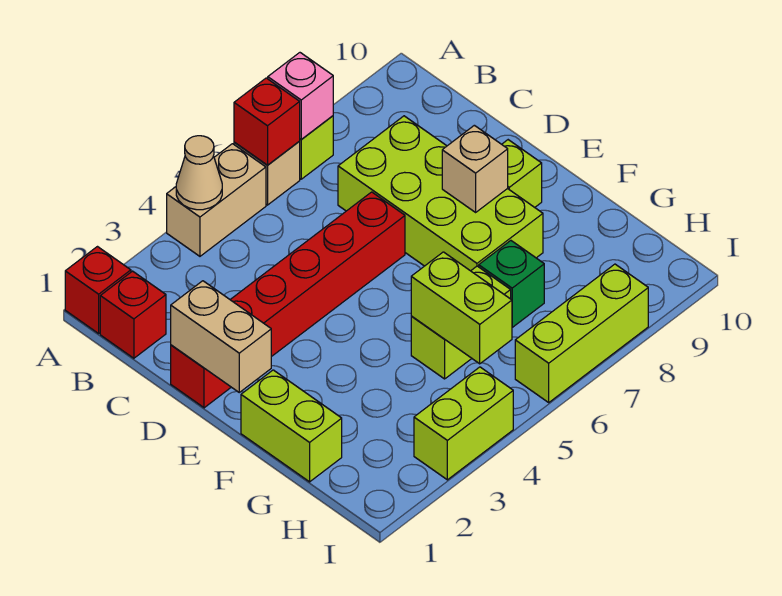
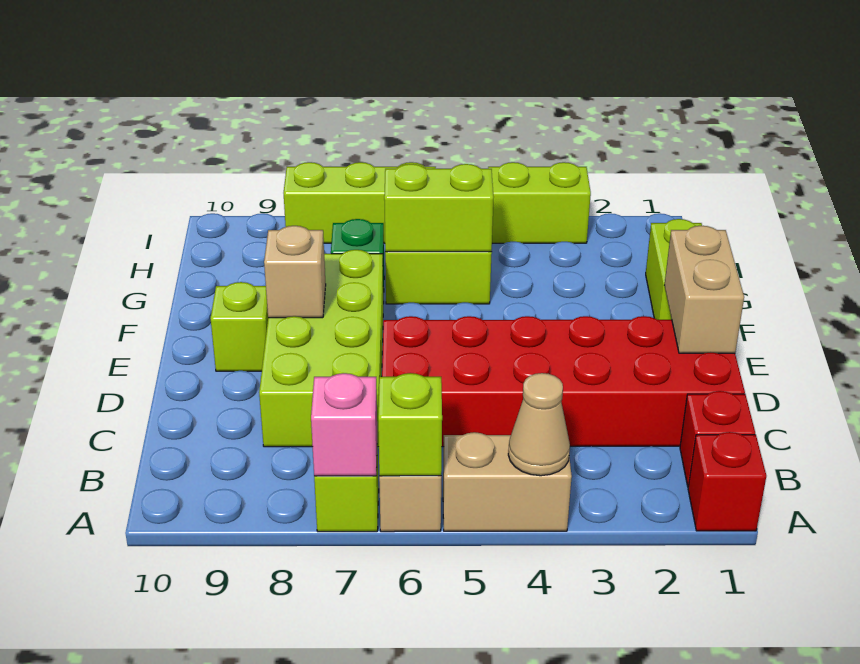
red brick A6 level 2 -> lime brick A6 level 2
red brick D1:D6 level 1 -> red brick C1:D6 level 1
lime brick G5:H5 level 2 -> lime brick G5:G6 level 2

